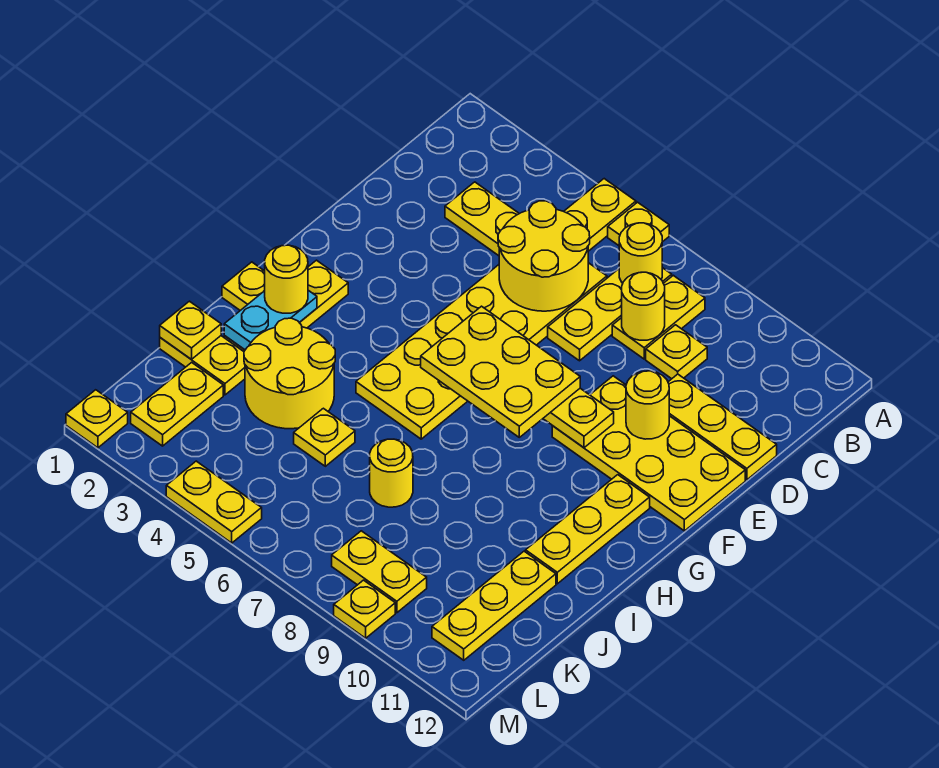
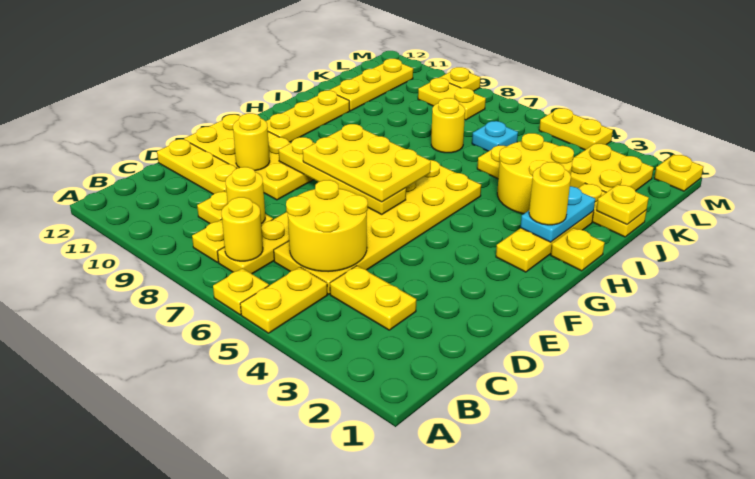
yellow plate K2:L2 level 1 -> yellow plate K2:L3 level 1
none -> cyan plate K6 level 1

